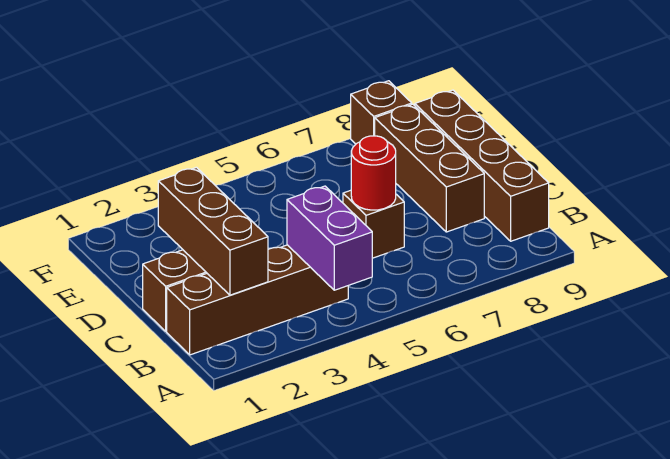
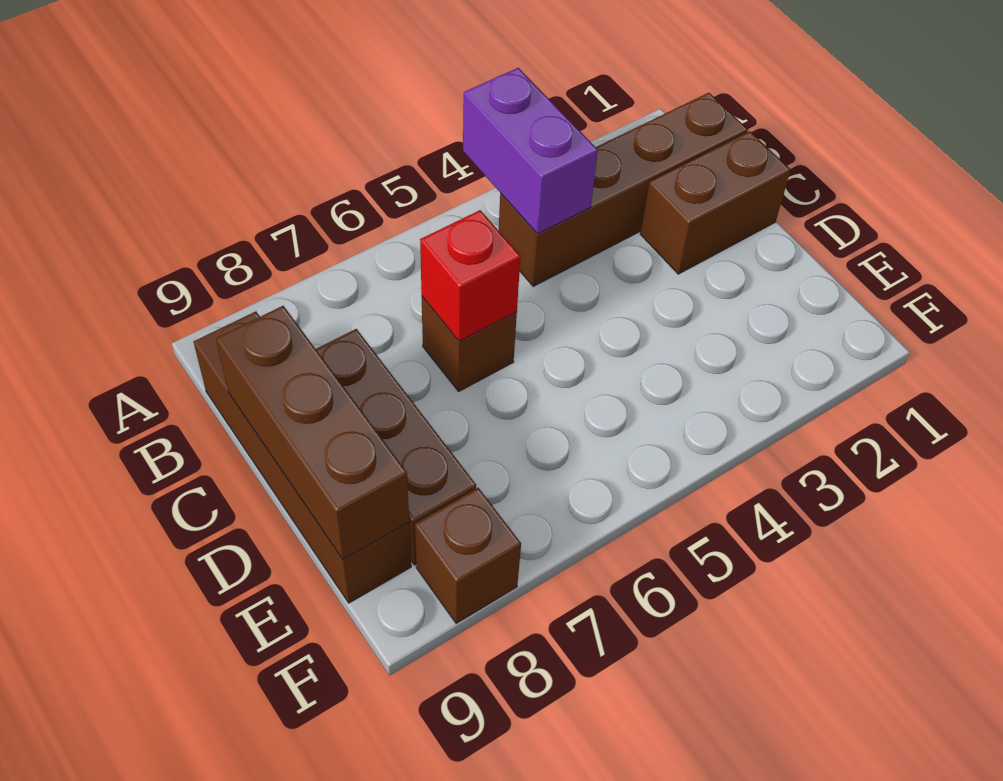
brown brick B2:D2 level 2 -> brown brick C9:E9 level 2
red round brick C6 level 2 -> red brick C6 level 2

